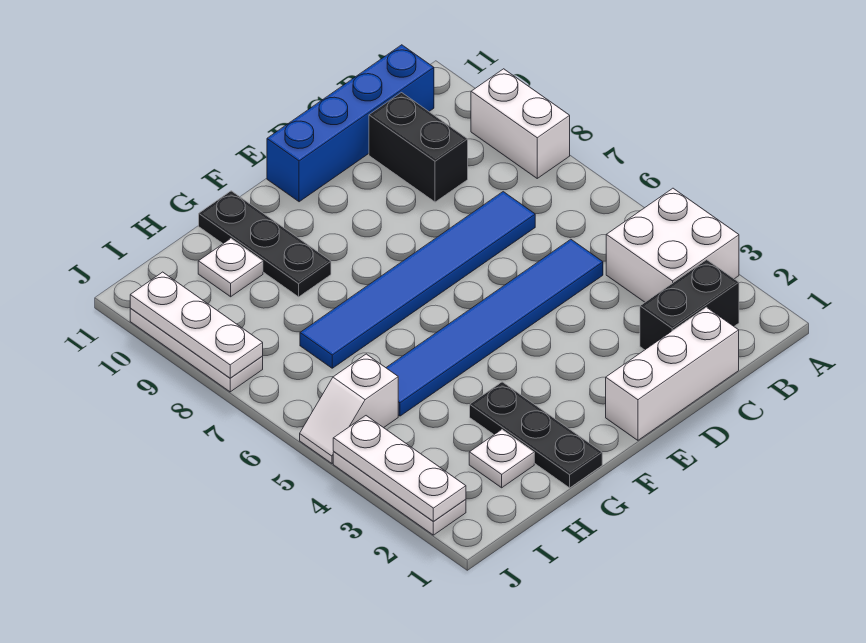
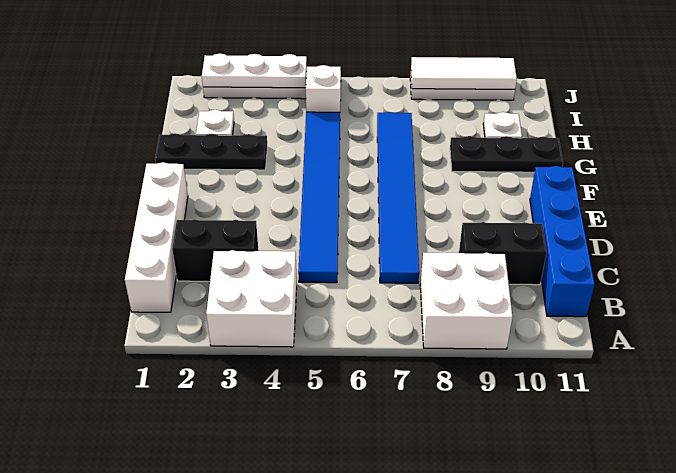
white brick A8:A9 level 1 -> white brick A8:B9 level 1
black brick B2:C2 level 1 -> black brick C2:C3 level 1
white brick C1:E1 level 1 -> white brick B1:E1 level 1
white plate J8:J10 level 2 -> white tile J8:J10 level 2

